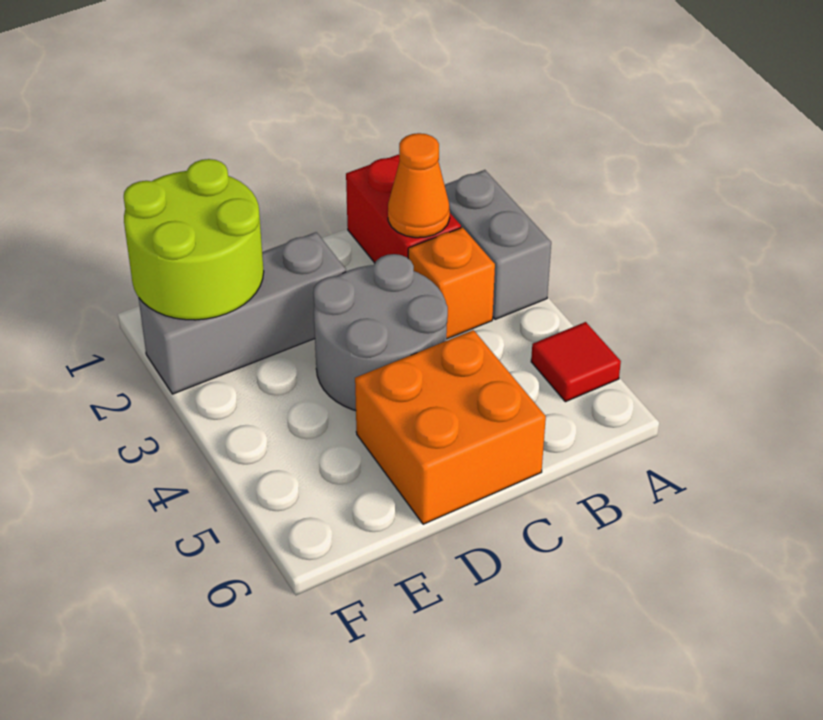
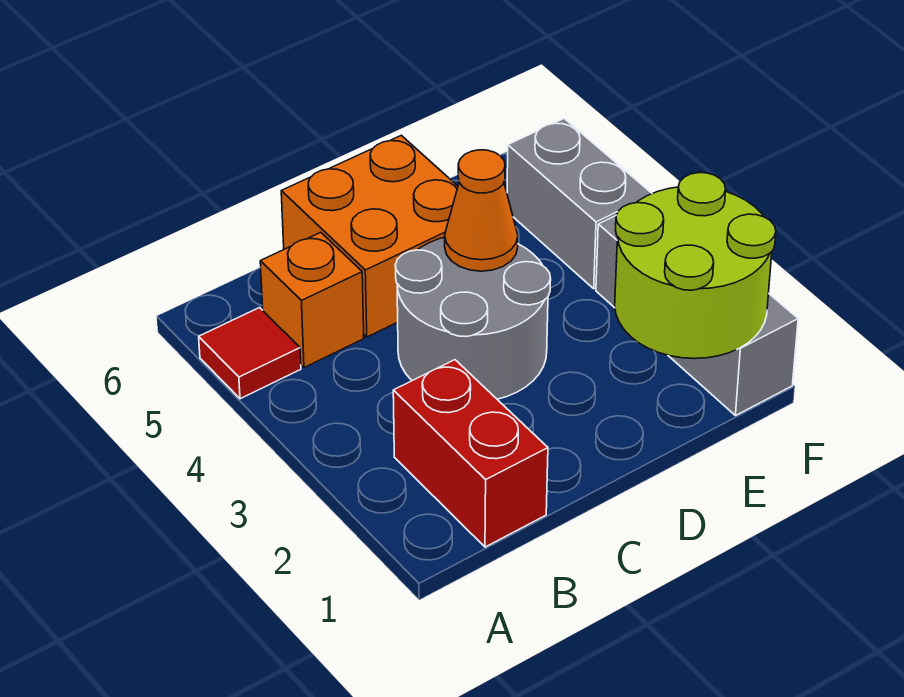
grey brick A2:A3 level 1 -> grey brick F4:F5 level 1
orange cone B2 level 2 -> orange cone D4 level 2
orange brick B3 level 1 -> orange brick B5 level 1
grey brick D2:F2 level 1 -> grey brick F1:F3 level 1

